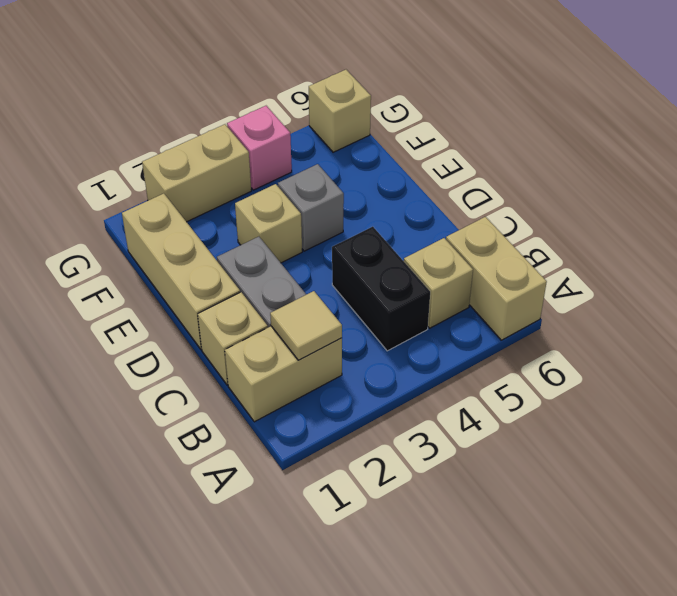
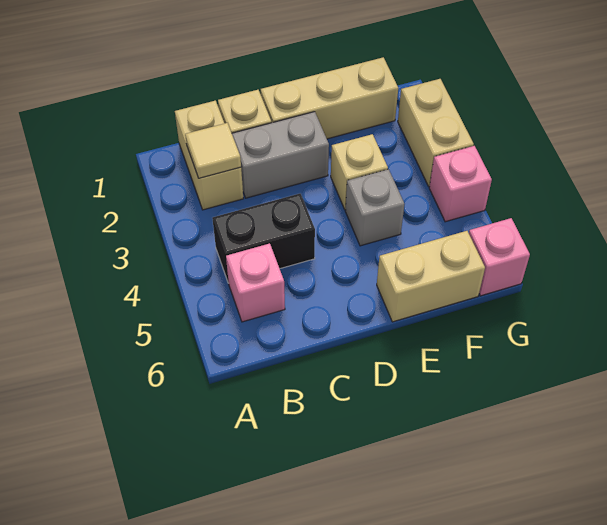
tan brick A6:B6 level 1 -> tan brick E6:F6 level 1
tan brick B5 level 1 -> pink brick B5 level 1
tan brick G6 level 1 -> pink brick G6 level 1

